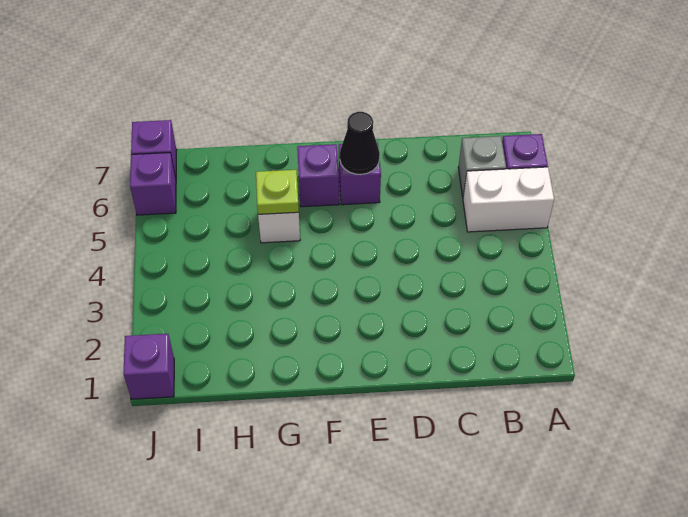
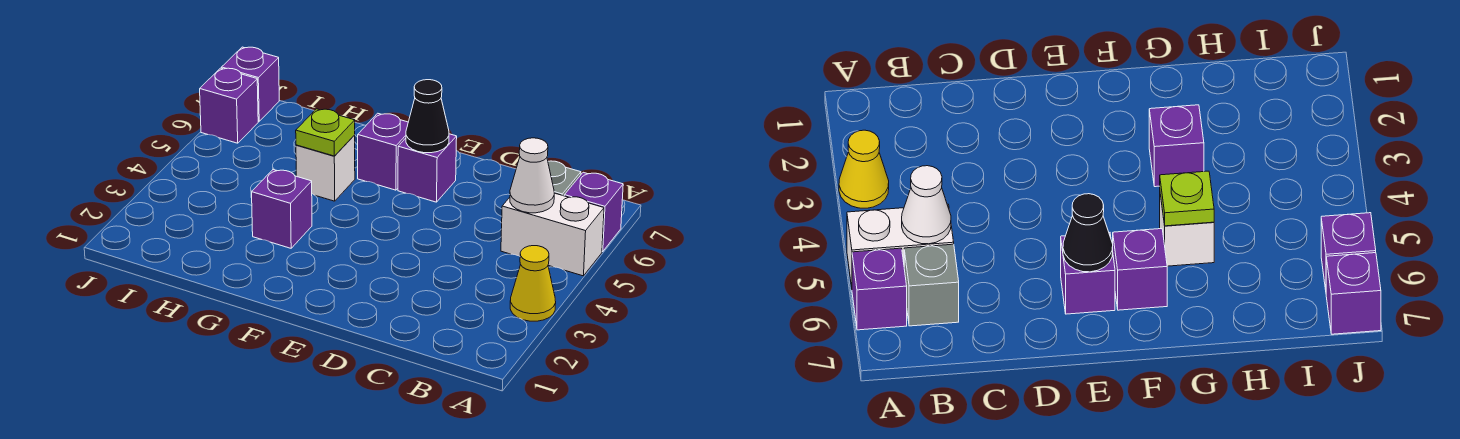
none -> yellow cone A3 level 1
none -> white cone B5 level 2
purple brick J1 level 1 -> purple brick G3 level 1

